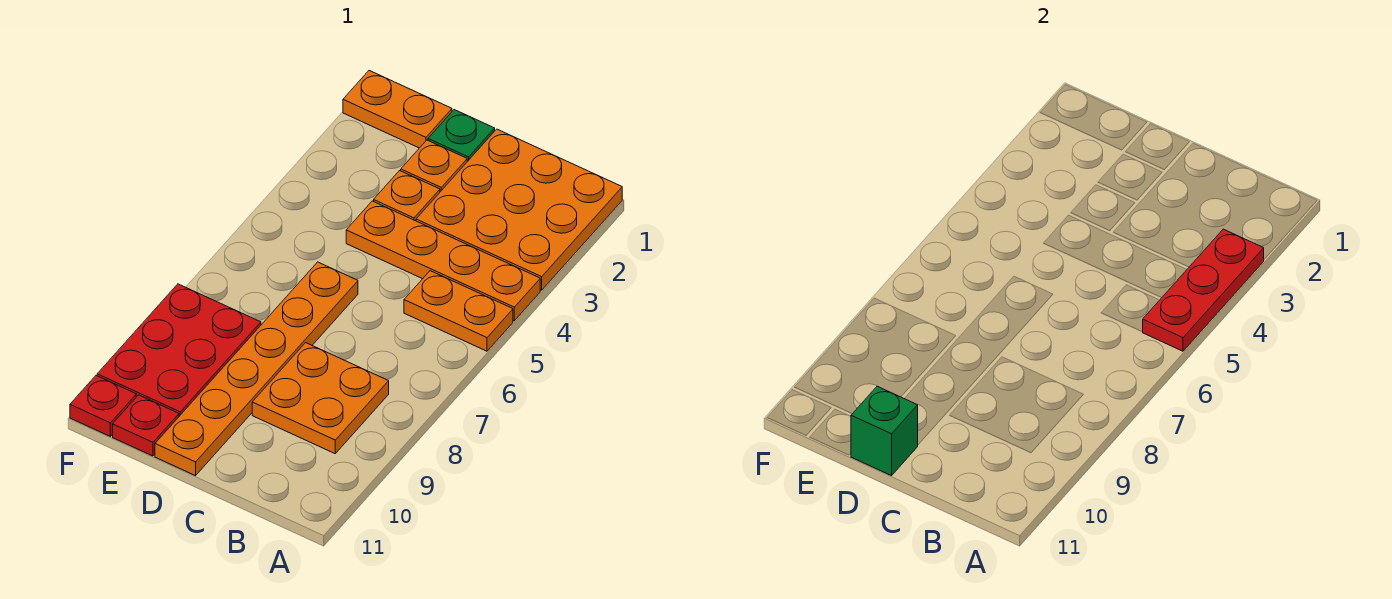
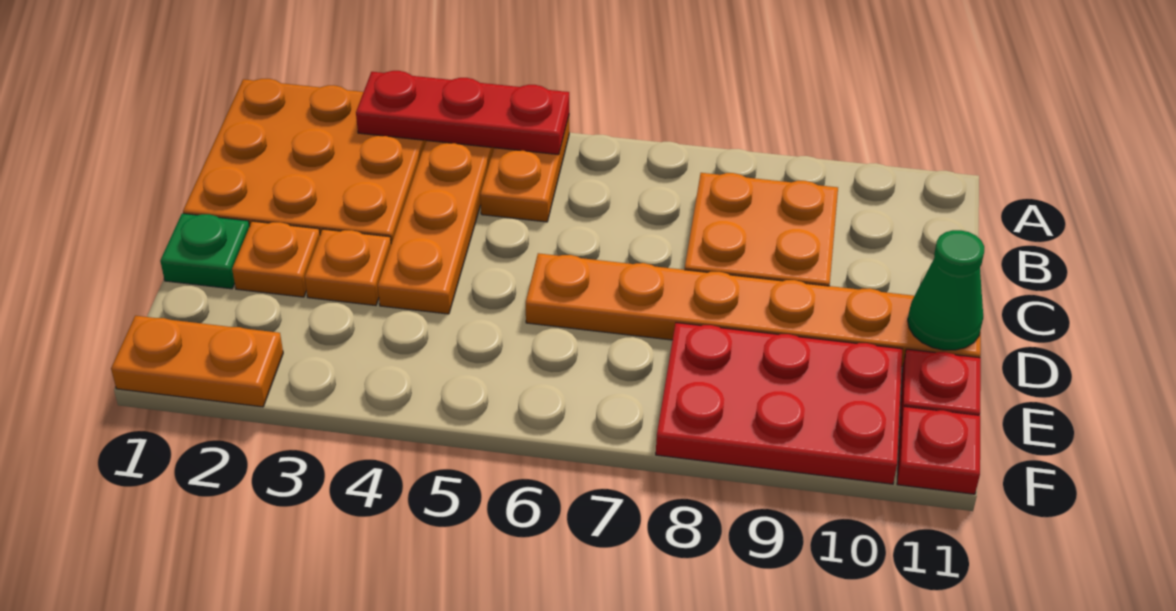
green brick D11 level 2 -> green cone D11 level 2
orange plate E1:F1 level 1 -> orange plate F1:F2 level 1

